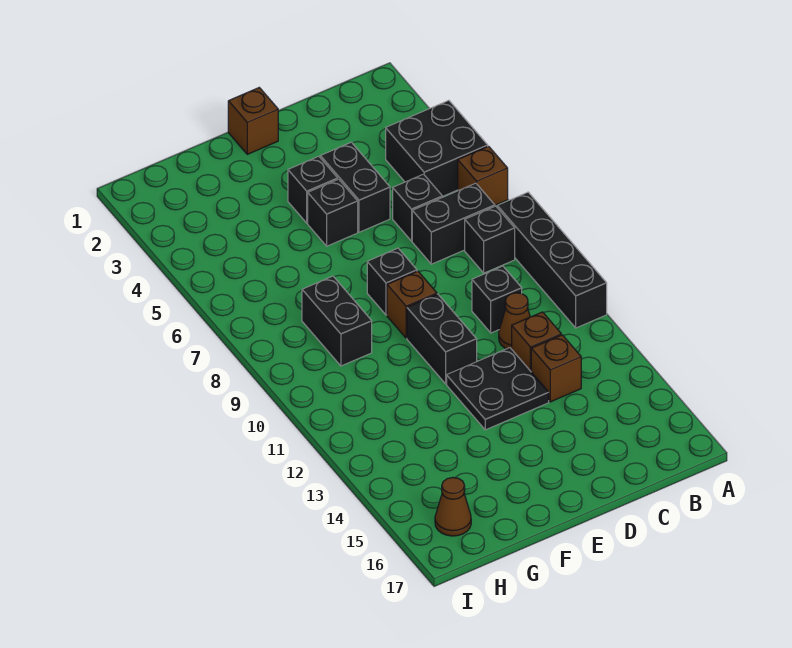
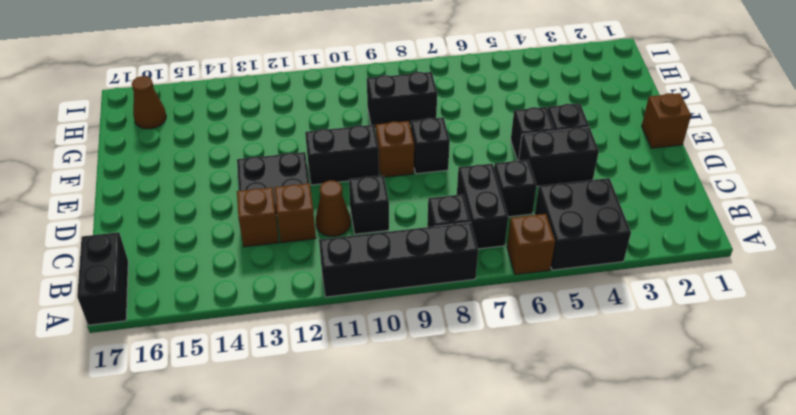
none -> black brick A17:B17 level 1

